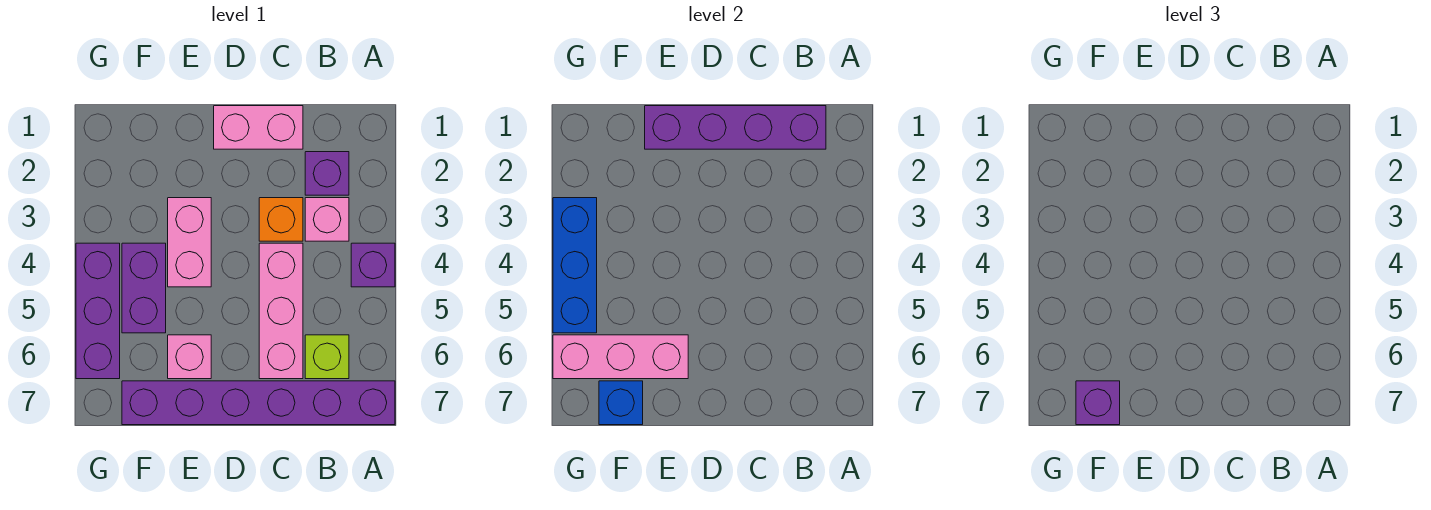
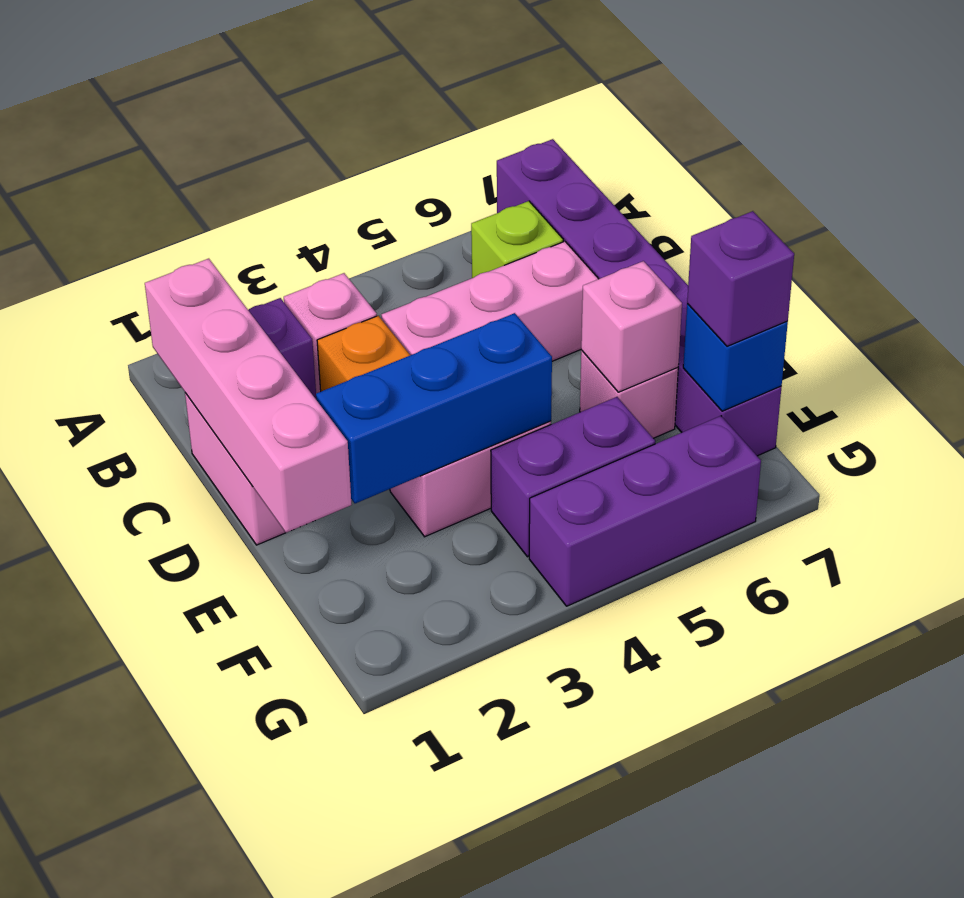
purple brick A4 level 1 -> none
purple brick B1:E1 level 2 -> pink brick B1:E1 level 2
pink brick E6:G6 level 2 -> pink brick E6 level 2
blue brick G3:G5 level 2 -> blue brick E2:E4 level 2

